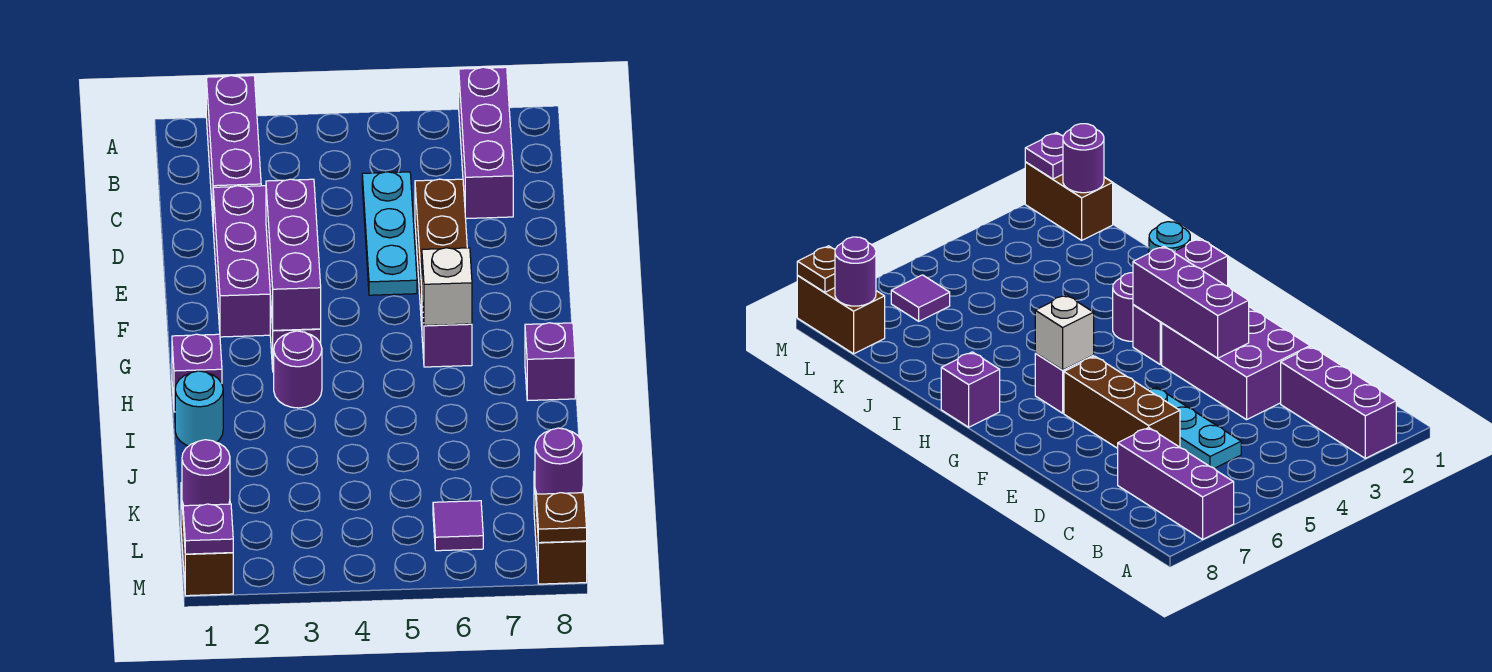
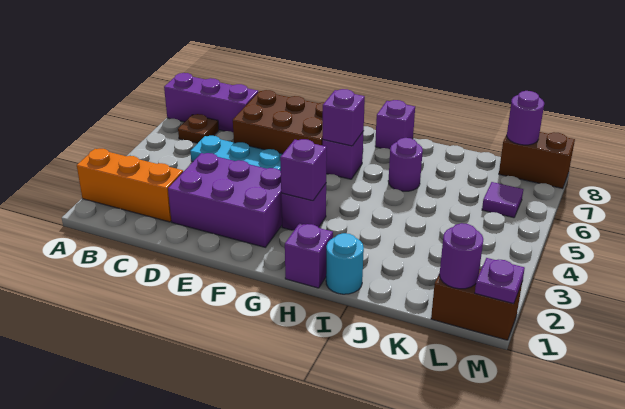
purple brick A2:C2 level 1 -> orange brick A2:C2 level 1
brown brick D6:F6 level 1 -> brown brick D6:F7 level 1
purple brick E3:G3 level 2 -> purple brick G3 level 2
white brick G6 level 2 -> purple brick G6 level 2
purple round brick H3 level 1 -> purple round brick I6 level 1
brown plate M8 level 2 -> brown plate B6 level 1

